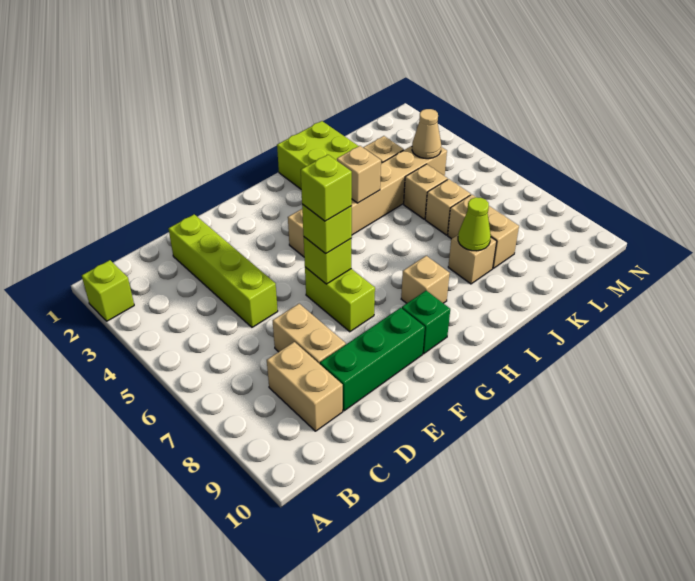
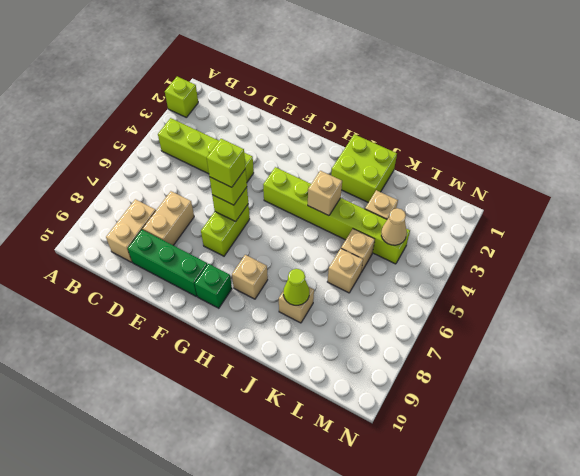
lime brick D2:D5 level 1 -> lime brick B4:E4 level 1
tan brick G4:L4 level 1 -> lime brick G4:L4 level 1
tan brick K7:K8 level 1 -> none

